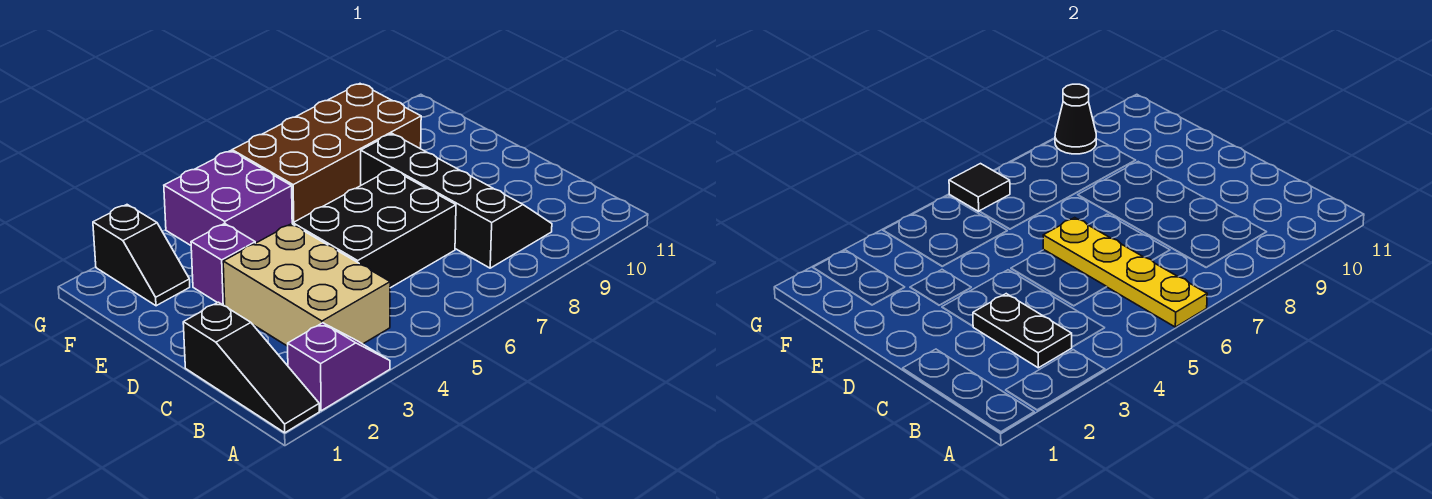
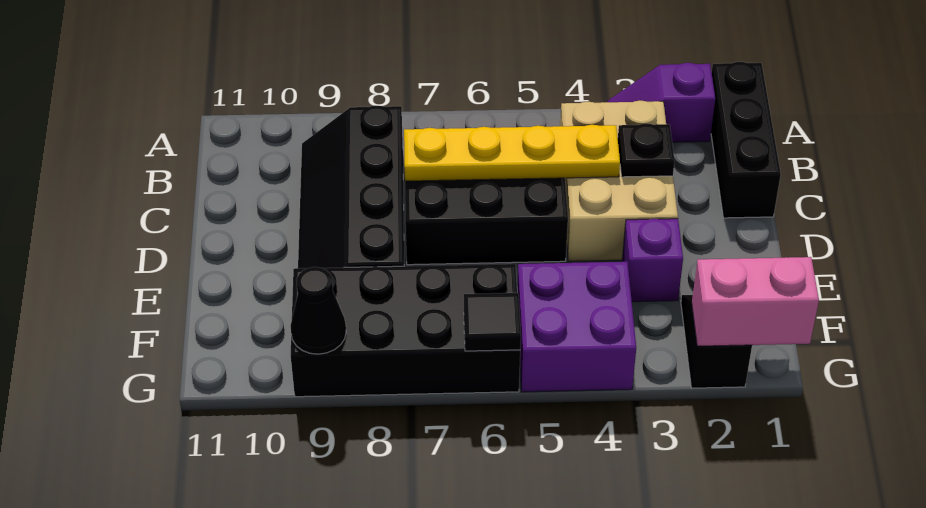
black slope A1:C1 level 1 top C -> black brick A1:C1 level 1
yellow plate A6:D6 level 2 -> yellow plate C4:C7 level 2
black plate B3:C3 level 2 -> black plate C3 level 2
brown brick F6:G9 level 1 -> black brick F6:G9 level 1
none -> pink brick G1:G2 level 2

